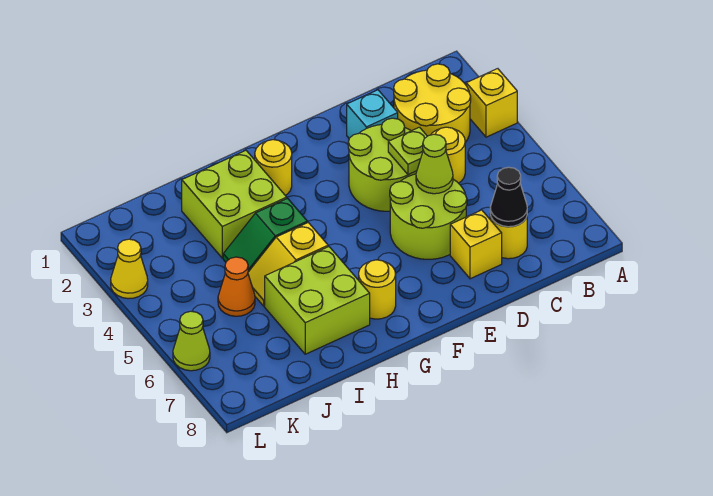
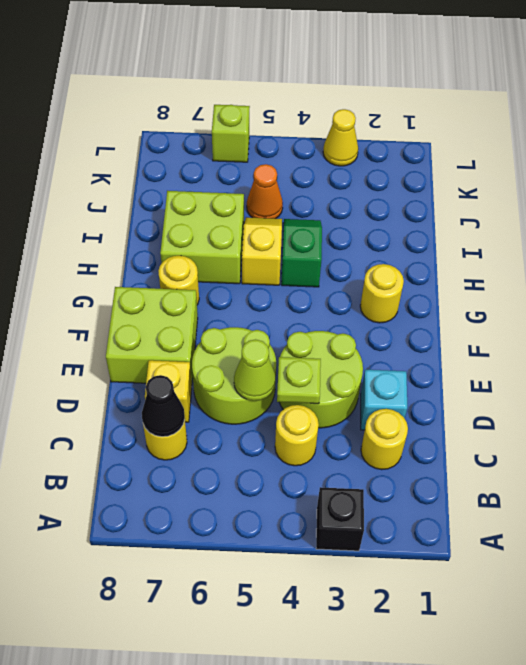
yellow brick A3 level 1 -> black brick A3 level 1
yellow round brick B2:C3 level 1 -> yellow round brick C2 level 1
lime brick H2:I3 level 1 -> lime brick E7:F8 level 1
lime cone L6 level 1 -> lime brick L6 level 1

